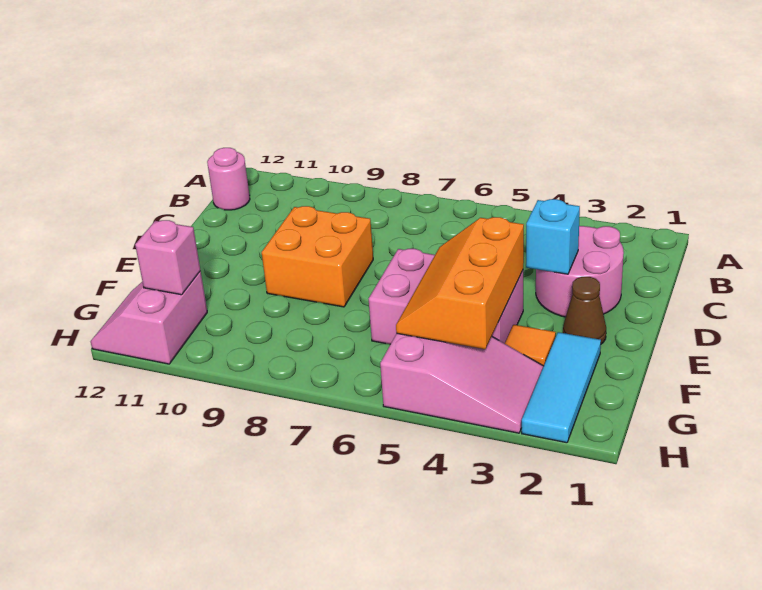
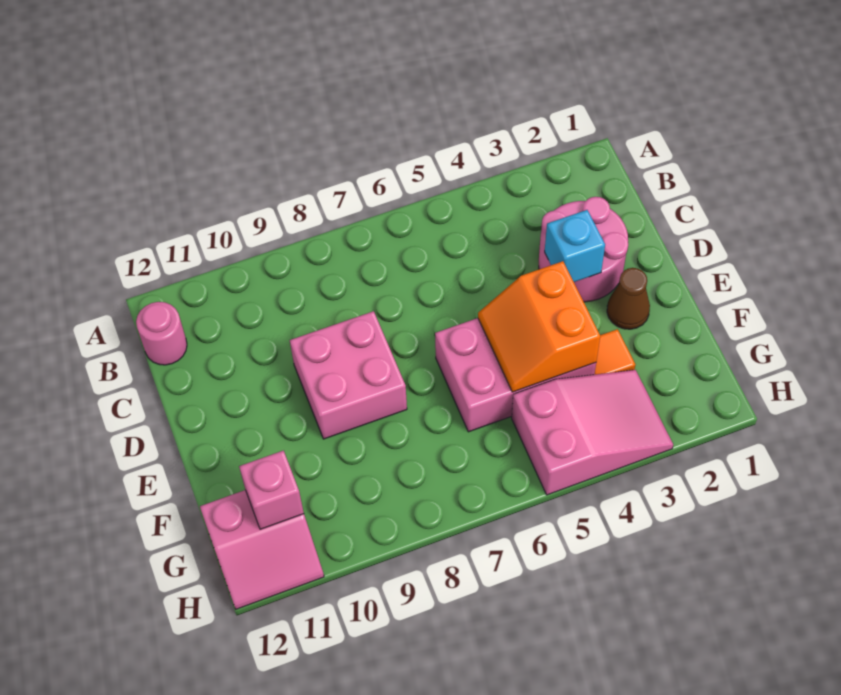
orange brick D8:E9 level 1 -> pink brick D8:E9 level 1
orange slope E4:G5 level 2 top 4 -> orange slope E4:F5 level 2 top 4
cyan tile F2:H2 level 1 -> none
pink slope G11:H12 level 1 top 11 -> pink slope G11:H12 level 1 top G

